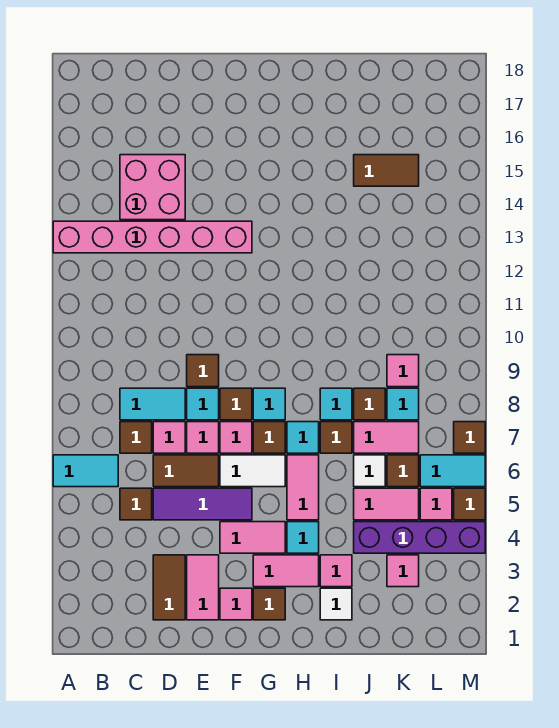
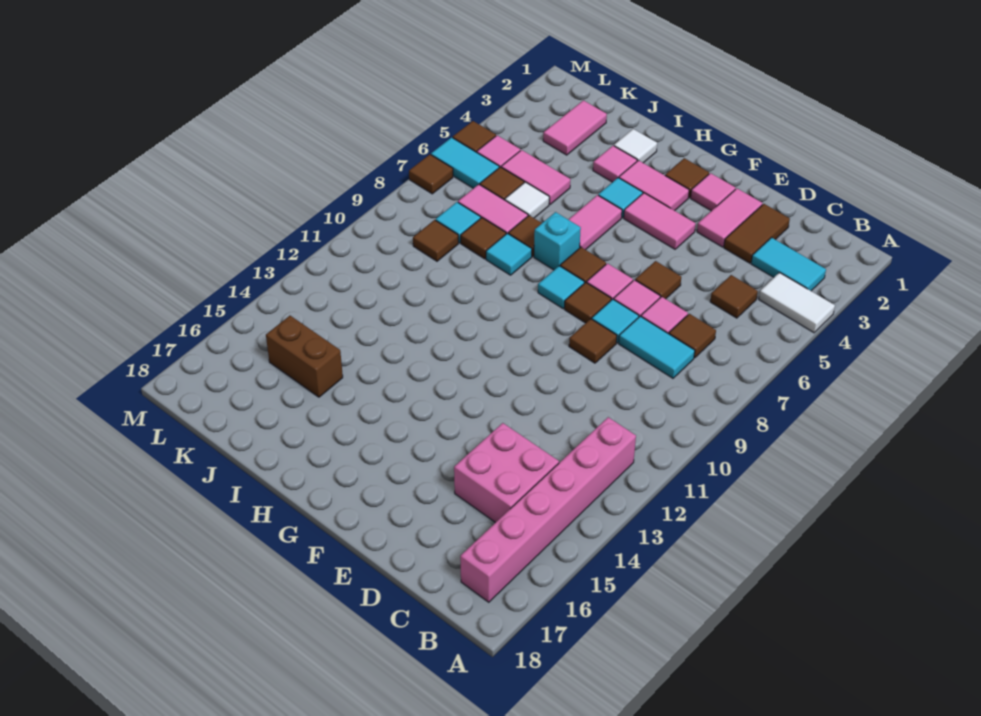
cyan tile A6:B6 level 1 -> cyan tile B3:C3 level 1
pink brick A13:F13 level 1 -> pink brick B12:B17 level 1
purple tile D5:F5 level 1 -> none
brown tile D6:E6 level 1 -> brown tile E6 level 1
white tile F6:G6 level 1 -> white tile A4:B4 level 1
cyan tile H7 level 1 -> cyan brick H7 level 1
purple brick J4:M4 level 1 -> none
brown tile J15:K15 level 1 -> brown brick J15:K15 level 1
pink tile K3 level 1 -> pink tile K2:K3 level 1
pink tile K9 level 1 -> brown tile K9 level 1

